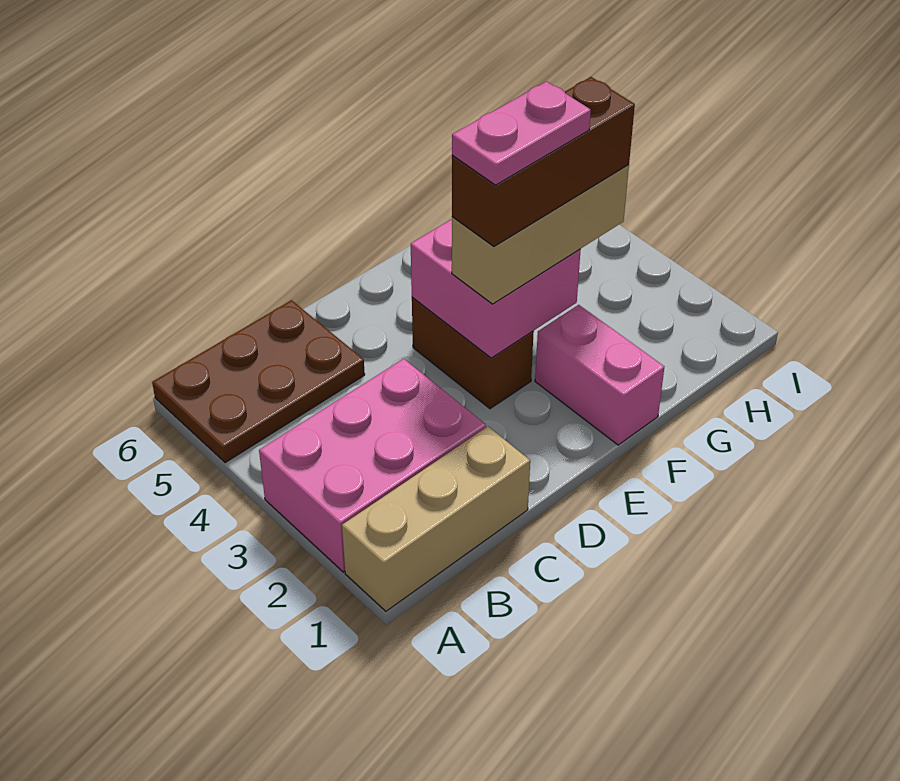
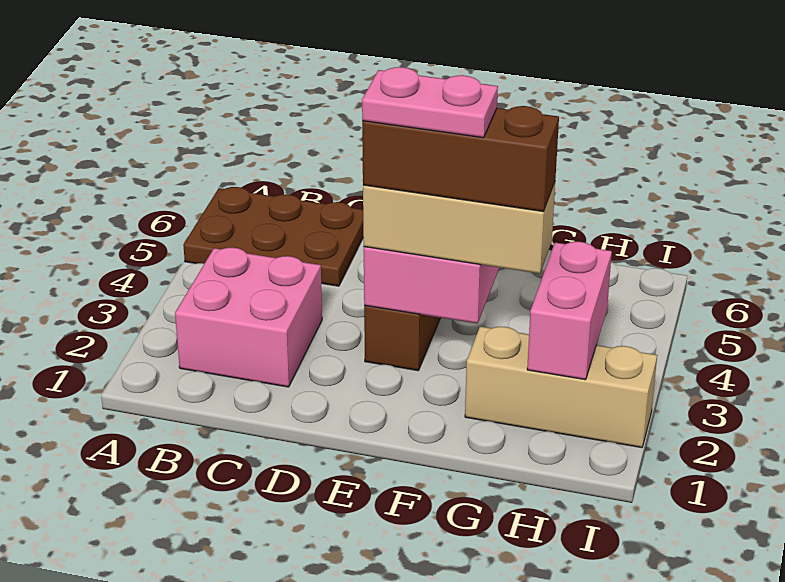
tan brick A1:C1 level 1 -> tan brick G2:I2 level 1
pink brick A2:C3 level 1 -> pink brick B2:C3 level 1
pink brick F1:F2 level 1 -> pink brick H2:H3 level 2

